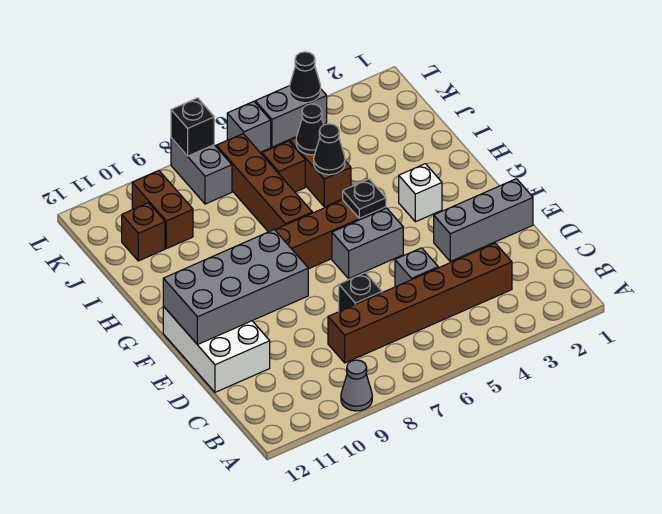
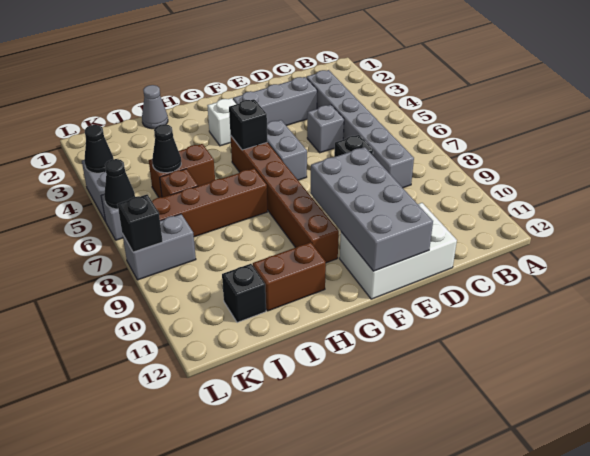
grey cone A9 level 1 -> grey cone I1 level 1
brown brick C3:C8 level 1 -> grey brick C3:C8 level 1
grey brick E1:E3 level 1 -> grey brick D3:F3 level 1
black plate G5 level 2 -> black brick G5 level 2
black cone I5 level 2 -> black cone L6 level 2
brown brick J10:K10 level 1 -> brown brick H11:I11 level 1
brown brick J11 level 1 -> black brick J11 level 1

